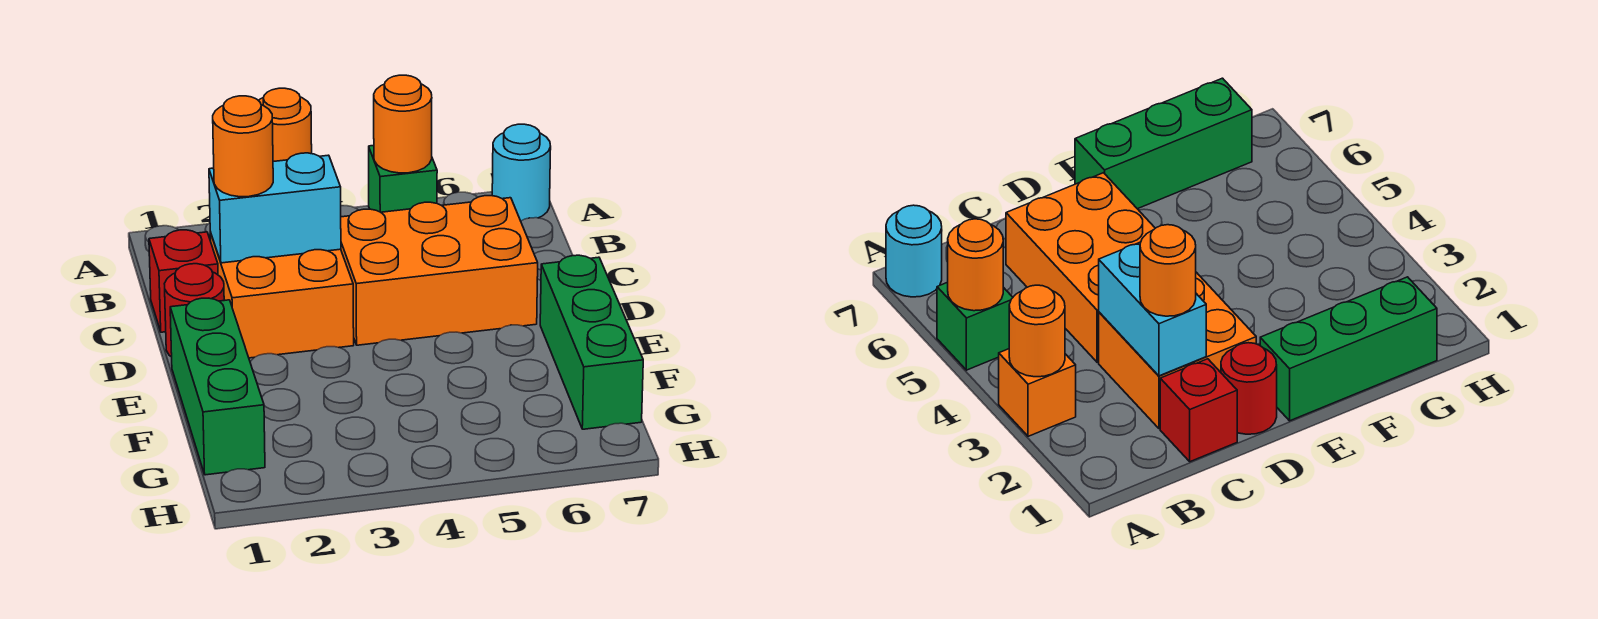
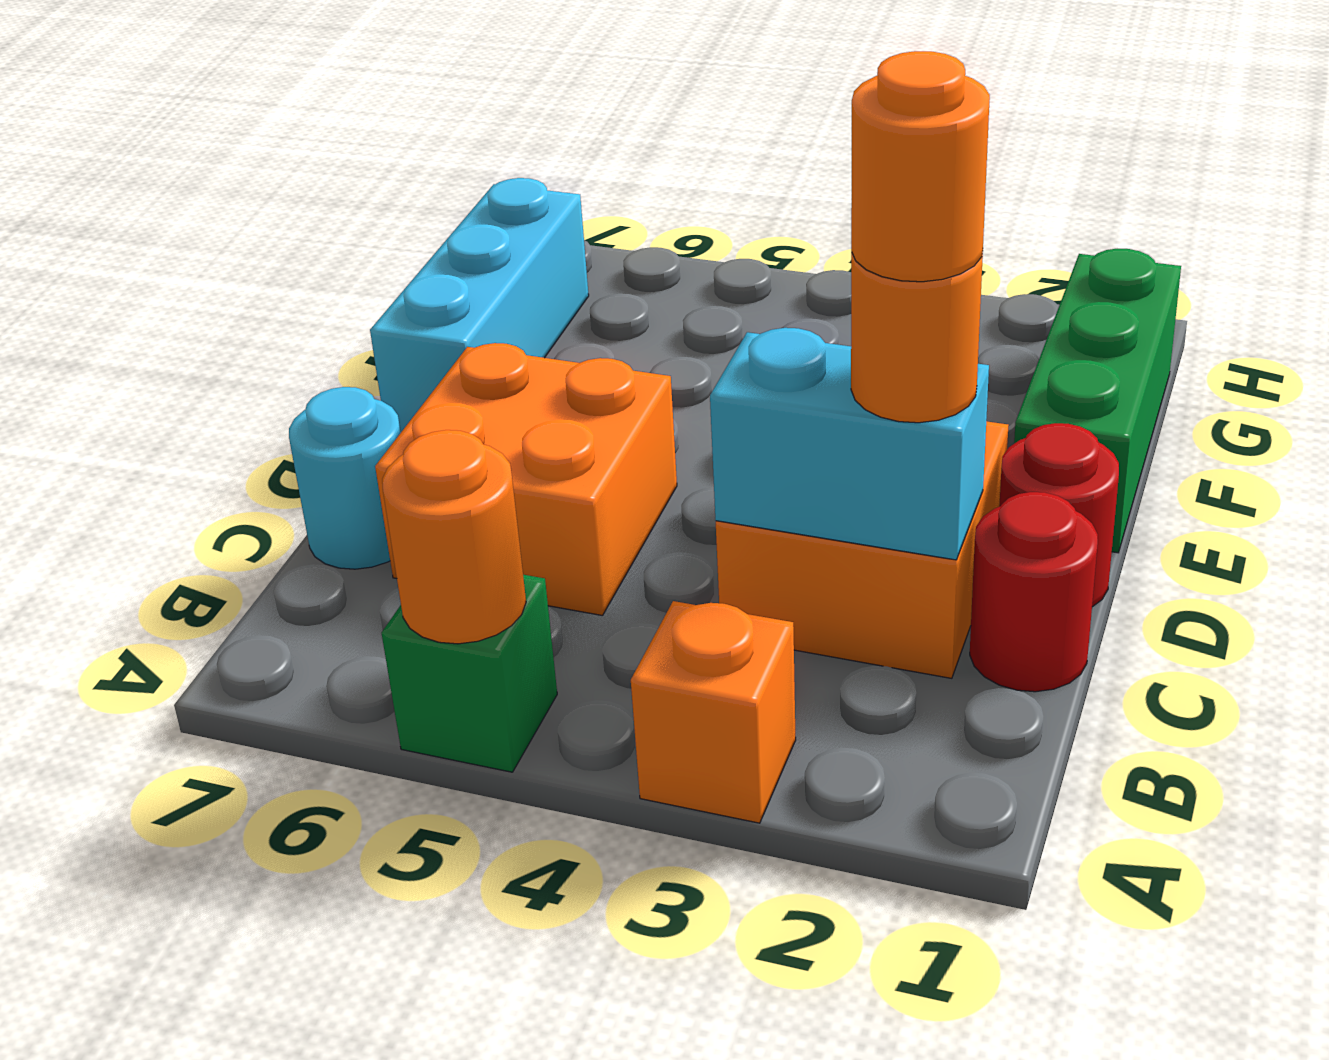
orange round brick A3 level 2 -> orange round brick C2 level 4
cyan round brick A7 level 1 -> cyan round brick C7 level 1
red brick C1 level 1 -> red round brick C1 level 1
orange brick C4:D6 level 1 -> orange brick C5:D6 level 1
green brick E7:G7 level 1 -> cyan brick E7:G7 level 1

